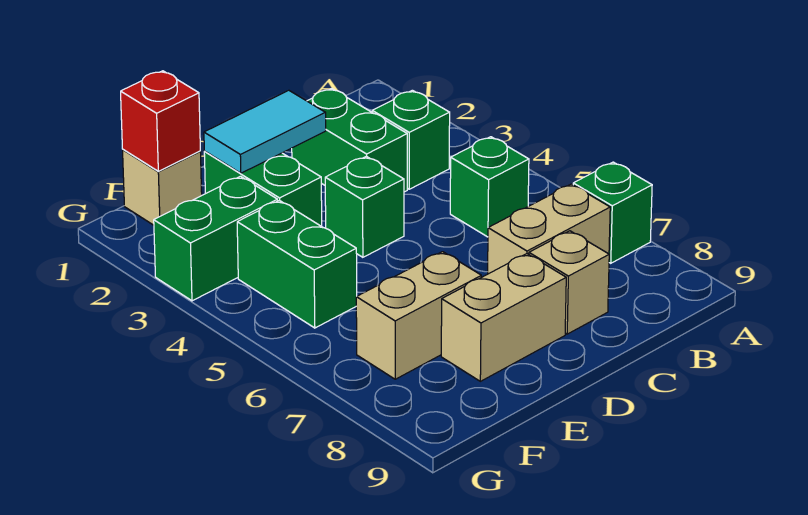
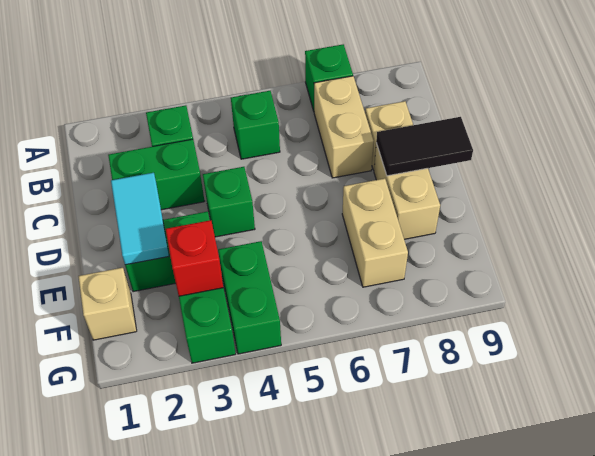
none -> black tile D8:D9 level 2
red brick F1 level 2 -> red brick F3 level 2
green brick F4:F5 level 1 -> green brick F4:G4 level 1

